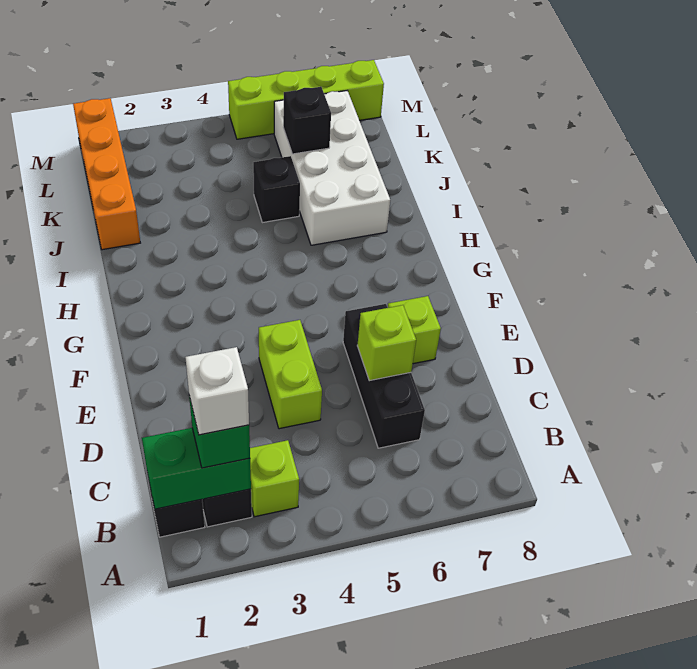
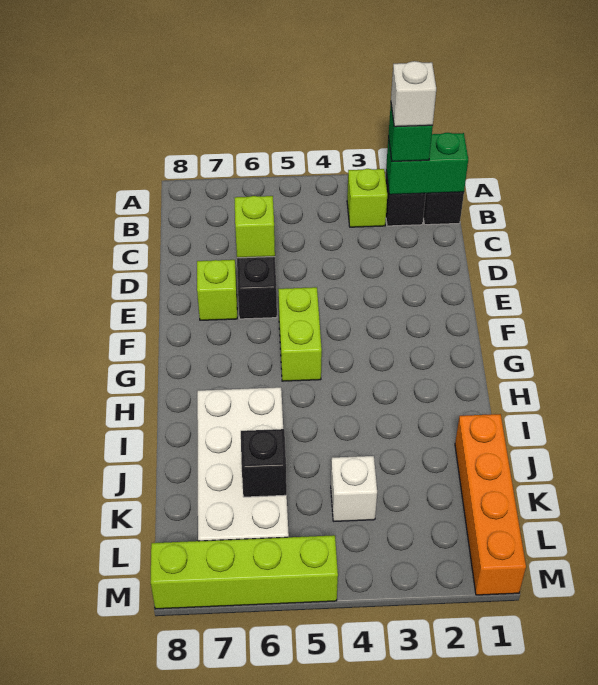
lime brick D4:E4 level 1 -> lime brick F5:G5 level 1
black brick J5 level 1 -> none
none -> white brick K4 level 1

